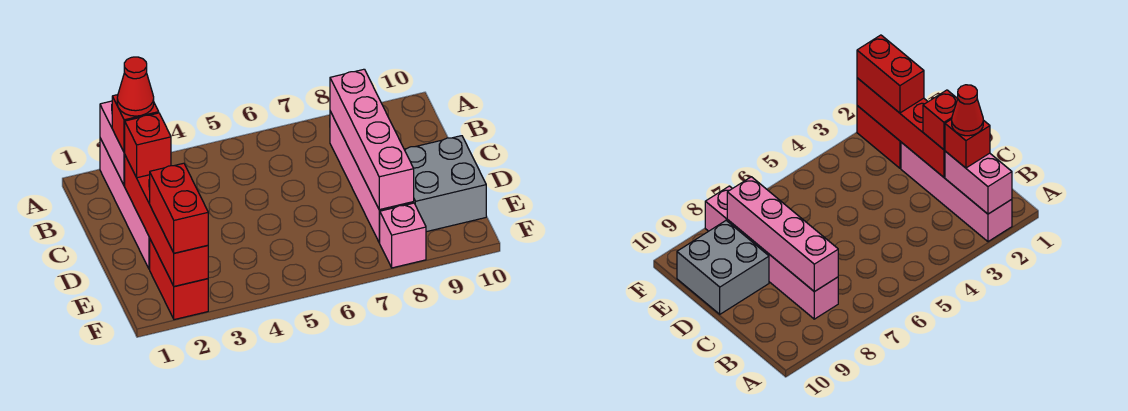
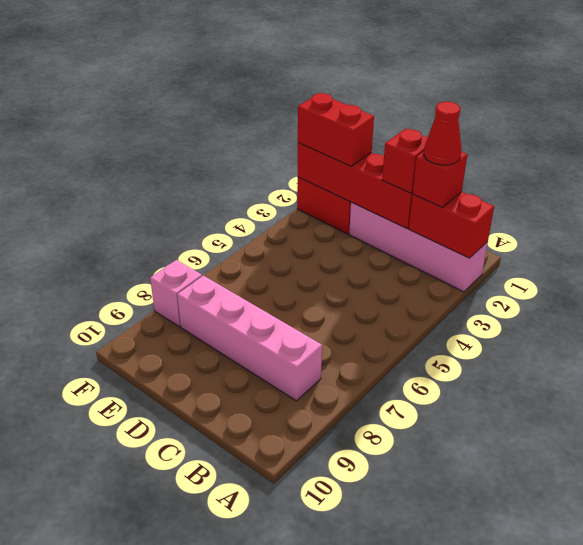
pink brick A2:B2 level 2 -> red brick A2:B2 level 2
pink brick B8:E8 level 2 -> none
grey brick D9:E10 level 1 -> none

